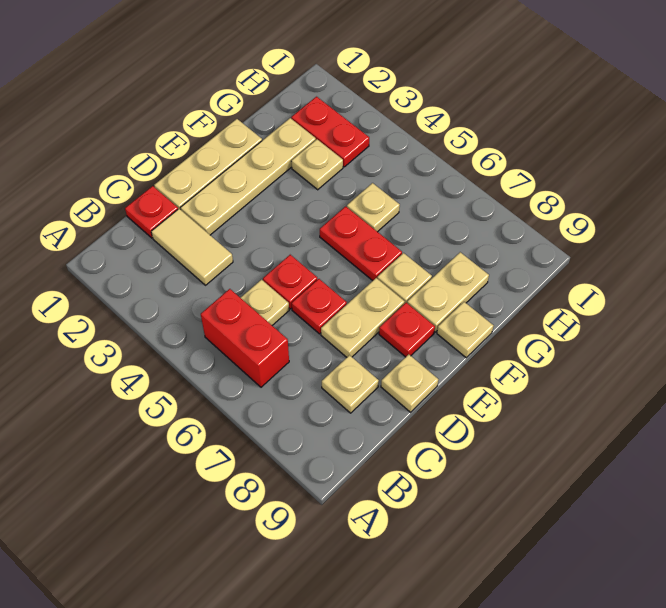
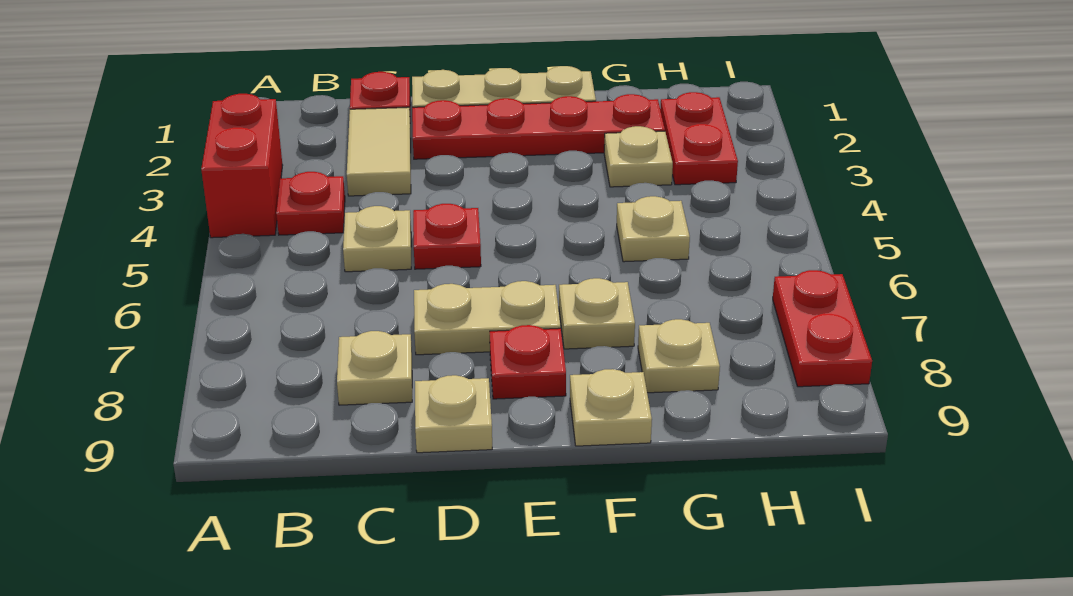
red brick B5:B6 level 1 -> red brick A3:A4 level 1
tan plate D2:G2 level 1 -> red plate D2:G2 level 1
red plate D6 level 1 -> red plate B4 level 1
red plate F5:F6 level 1 -> red plate I7:I8 level 1
tan plate F8:G8 level 1 -> tan plate G8 level 1

